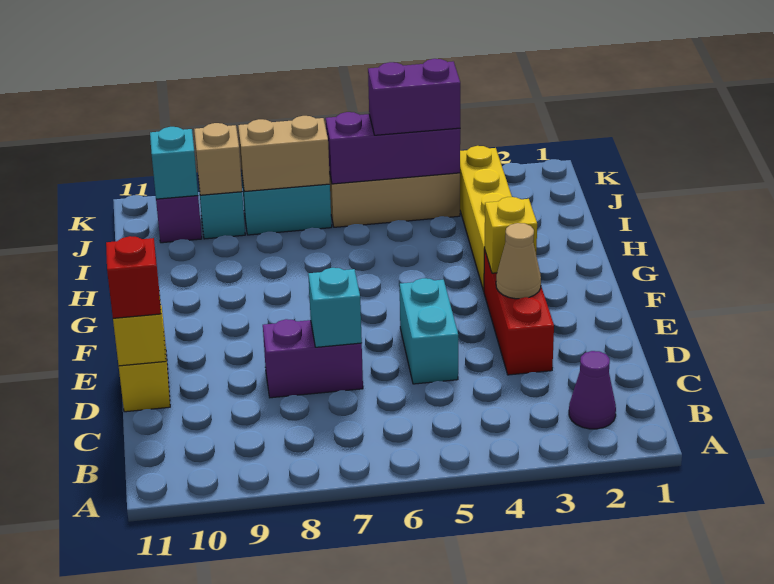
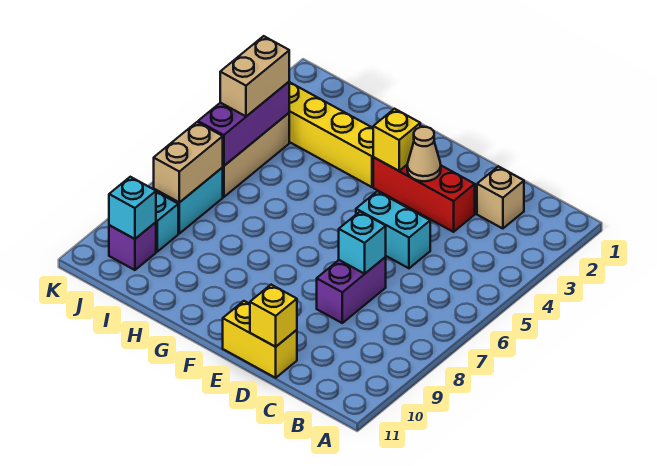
purple cone B2 level 1 -> none
red brick D11 level 3 -> none
purple brick J4:J5 level 3 -> tan brick J4:J5 level 3
tan brick J9 level 2 -> tan brick C2 level 1

